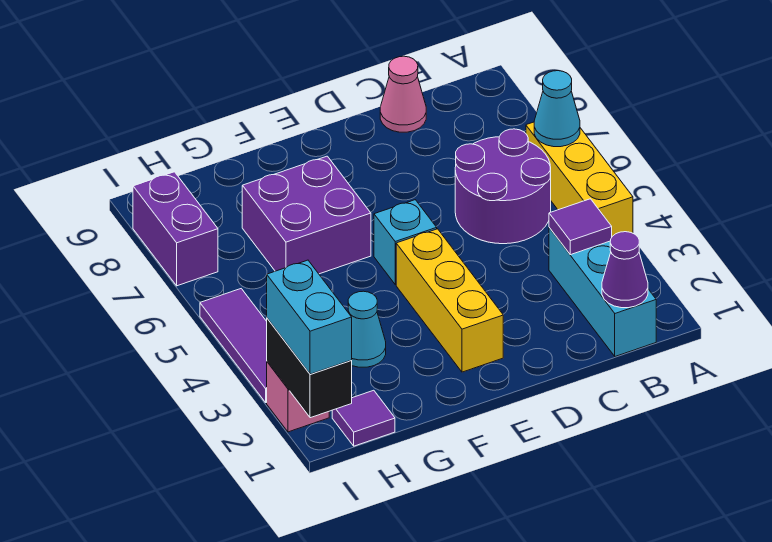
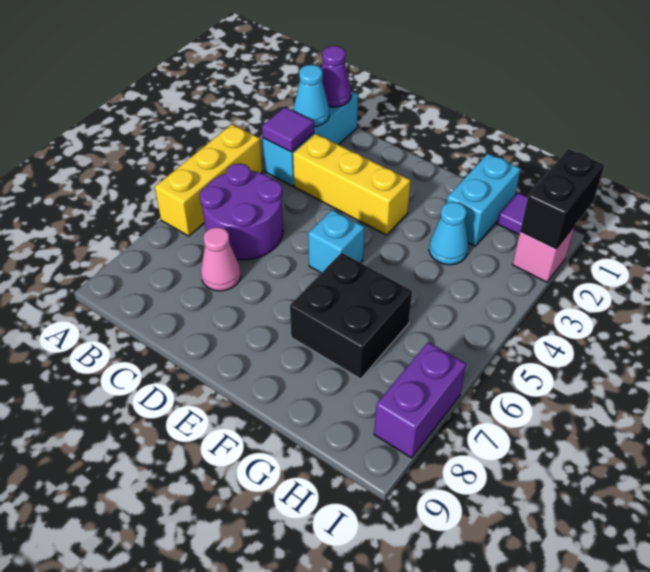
cyan cone A6 level 2 -> cyan cone B2 level 2
pink cone C9 level 1 -> pink cone C7 level 1
yellow brick E2:E4 level 1 -> yellow brick C3:E3 level 1
purple brick F6:G7 level 1 -> black brick F6:G7 level 1
cyan brick I1:I2 level 3 -> cyan brick G1:G2 level 1
purple tile I3:I5 level 1 -> none

